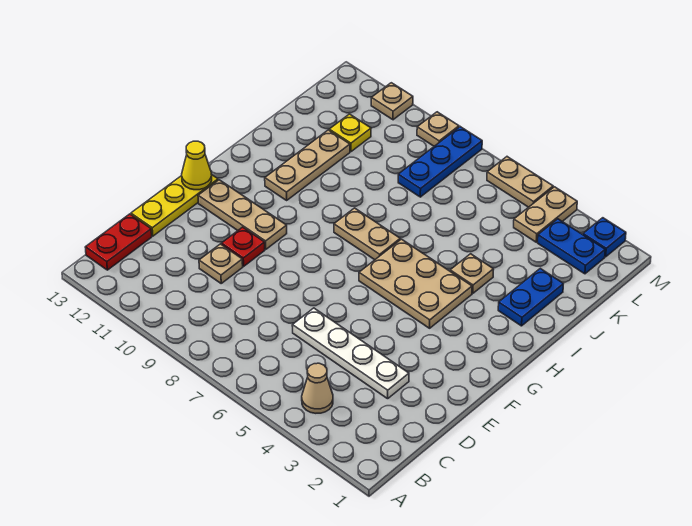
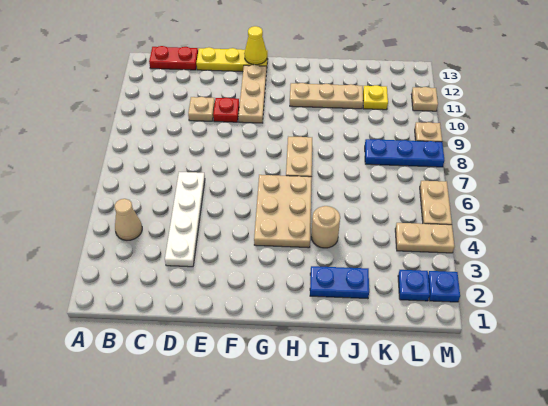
tan plate I4 level 1 -> tan round brick I4 level 1
blue plate L2:L3 level 1 -> blue plate L2 level 1

